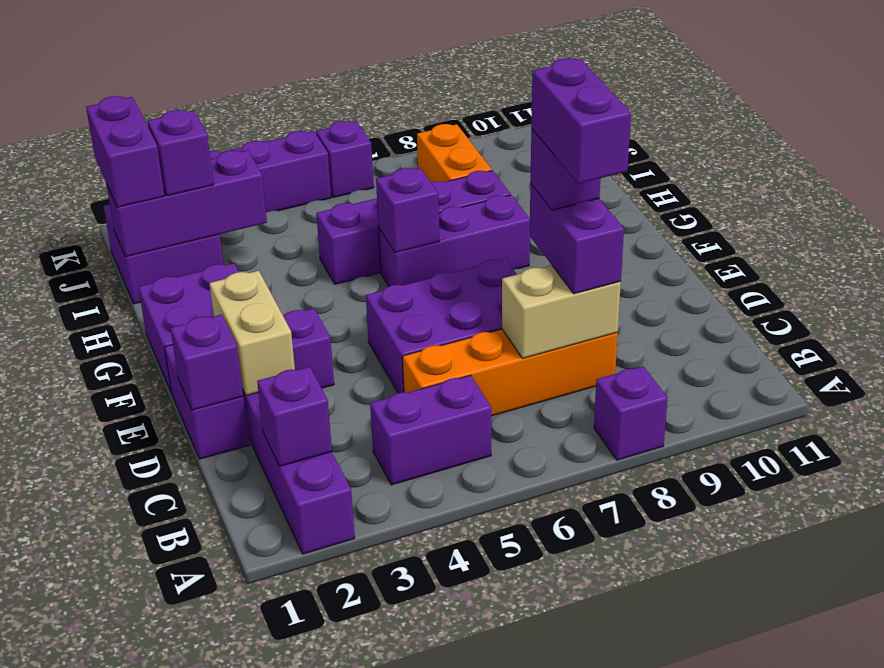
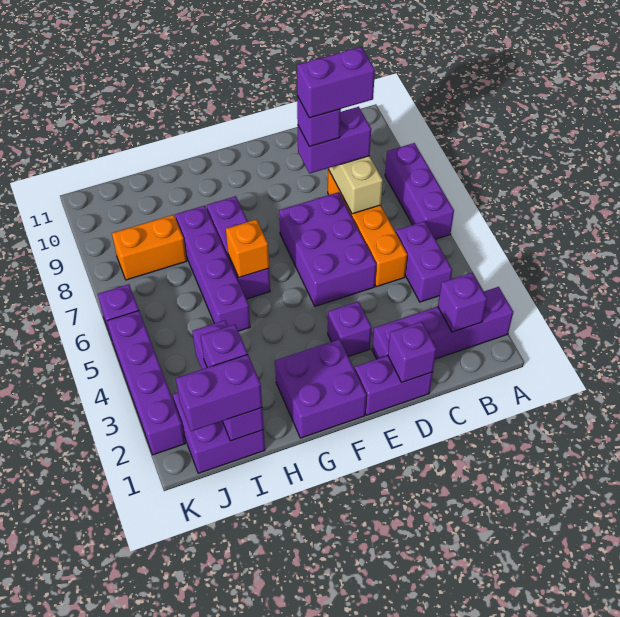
purple brick A8 level 1 -> purple brick A6:A8 level 1
tan brick D2:E2 level 2 -> none
purple brick G6 level 2 -> orange brick G6 level 2

